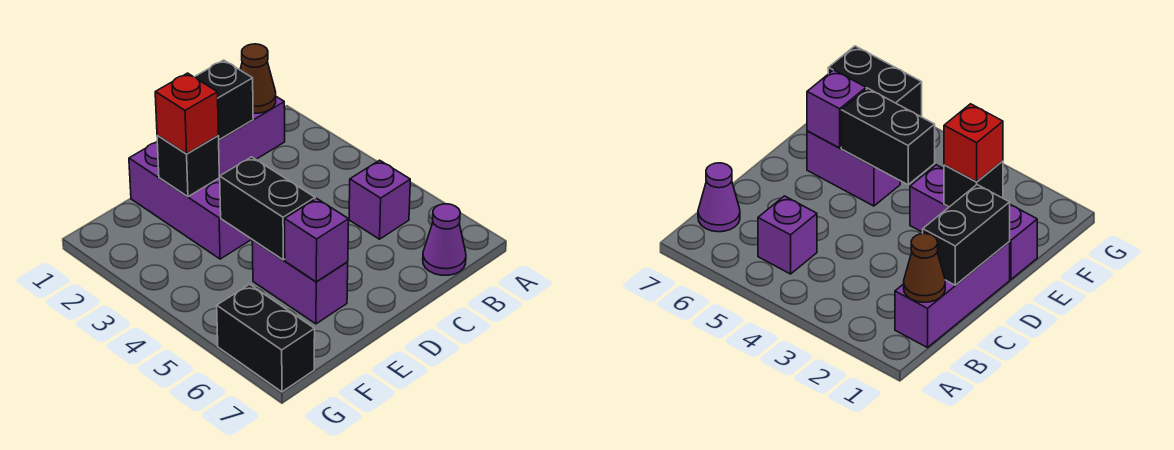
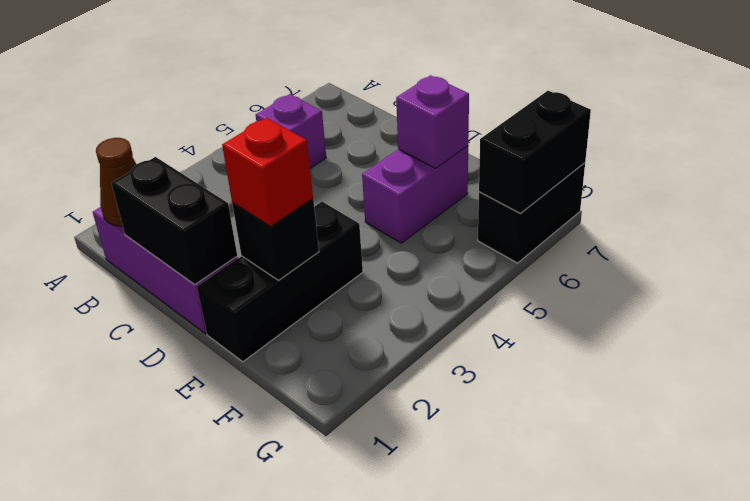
purple cone B7 level 1 -> none
purple brick E1:E3 level 1 -> black brick E1:E3 level 1
black brick E4:E5 level 2 -> black brick G6:G7 level 2

